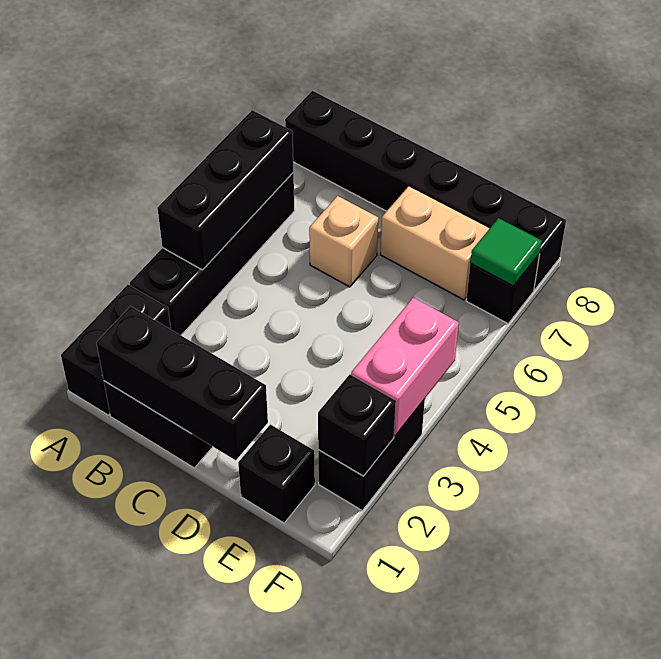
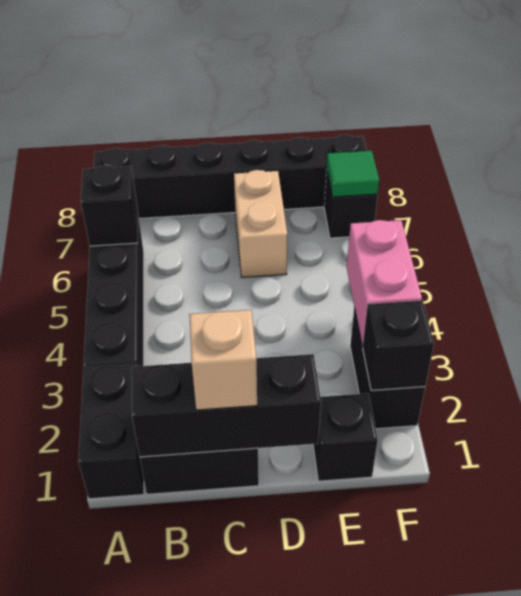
black brick A4:A6 level 2 -> black brick A6 level 2
tan brick C6 level 1 -> tan brick C1 level 3
tan brick D7:E7 level 1 -> tan brick D6:D7 level 1

